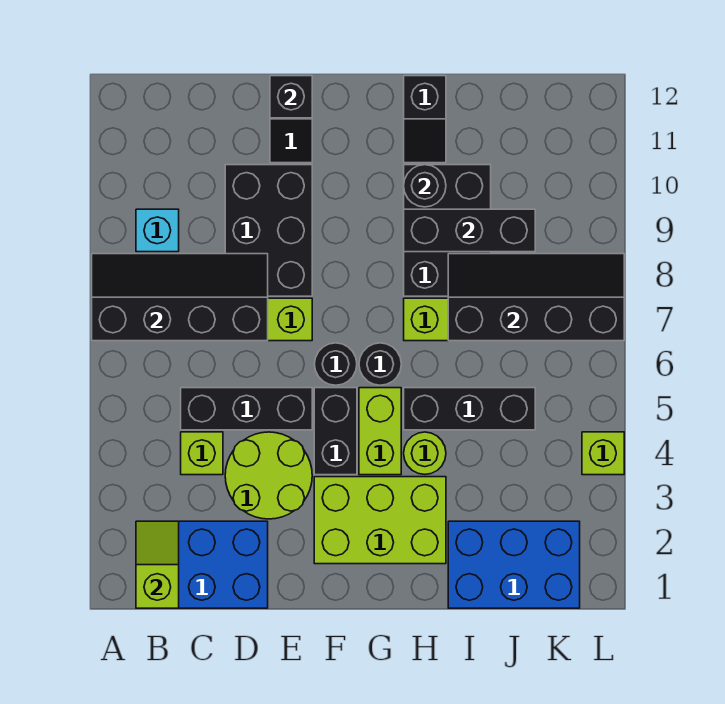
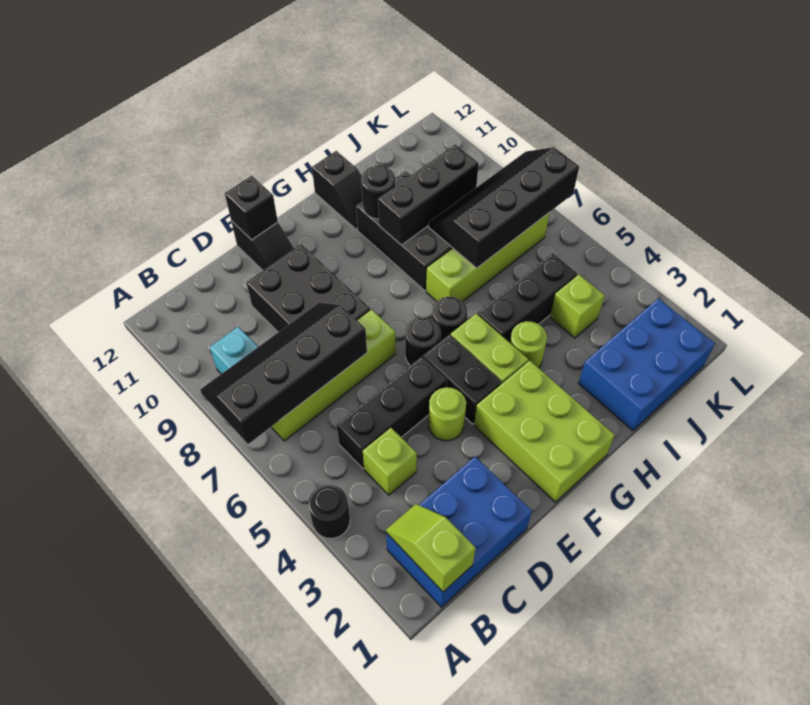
none -> black round brick A4 level 1
lime round brick D3:E4 level 1 -> lime round brick E4 level 1
lime brick F2:H3 level 1 -> lime brick F1:G3 level 1
lime brick L4 level 1 -> lime brick J4 level 1

